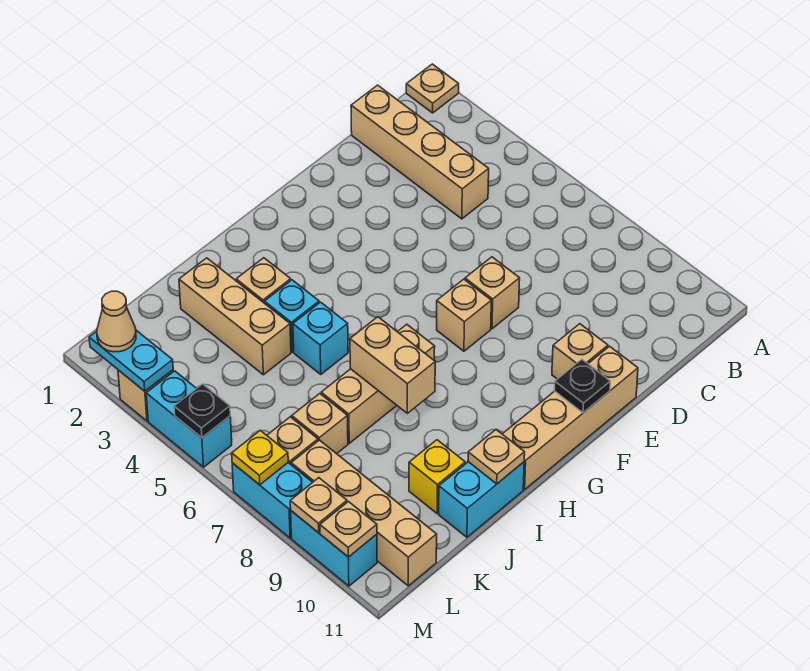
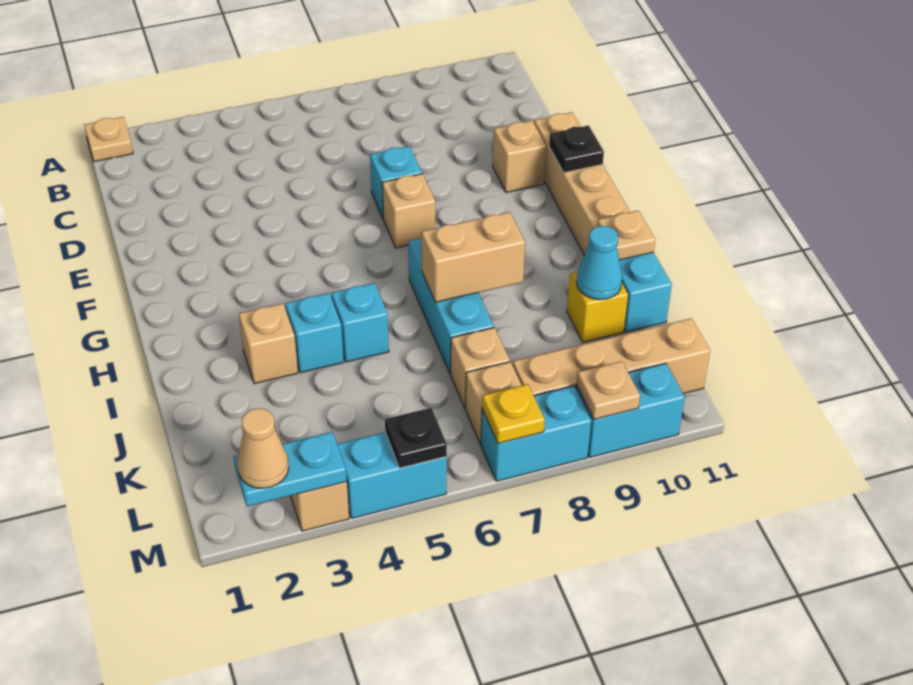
tan brick C1:C4 level 1 -> none
tan brick E7 level 1 -> cyan brick E7 level 1
tan brick H7:J7 level 1 -> cyan brick H7:J7 level 1
tan brick J2:J4 level 1 -> none
none -> cyan cone J10 level 2
tan plate M10 level 2 -> none

